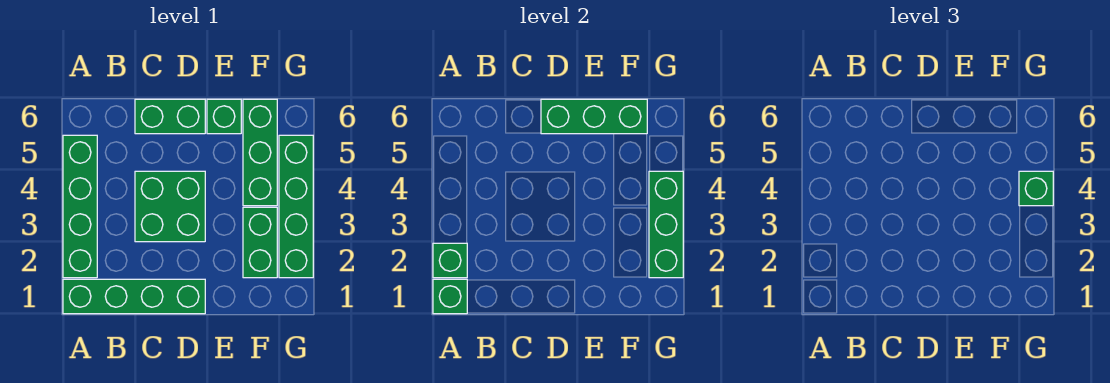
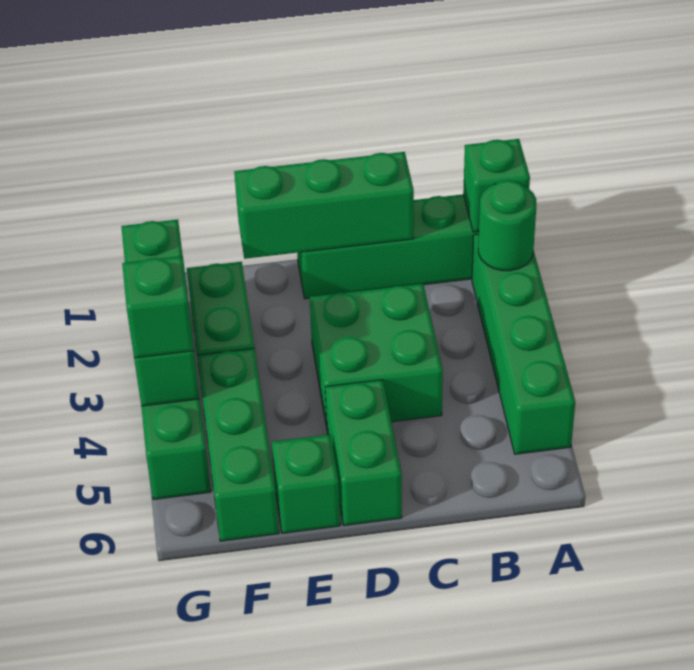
green brick A2 level 2 -> green round brick A2 level 2
green brick C6:D6 level 1 -> green brick D5:D6 level 1
green brick D6:F6 level 2 -> green brick C1:E1 level 2

